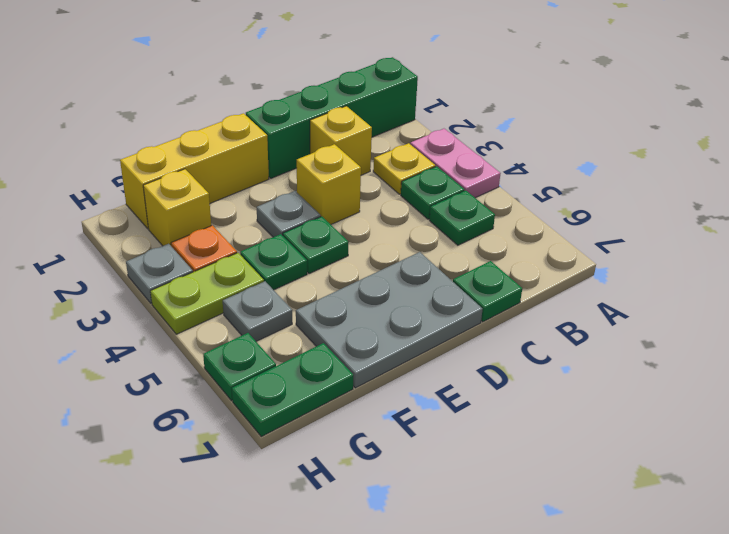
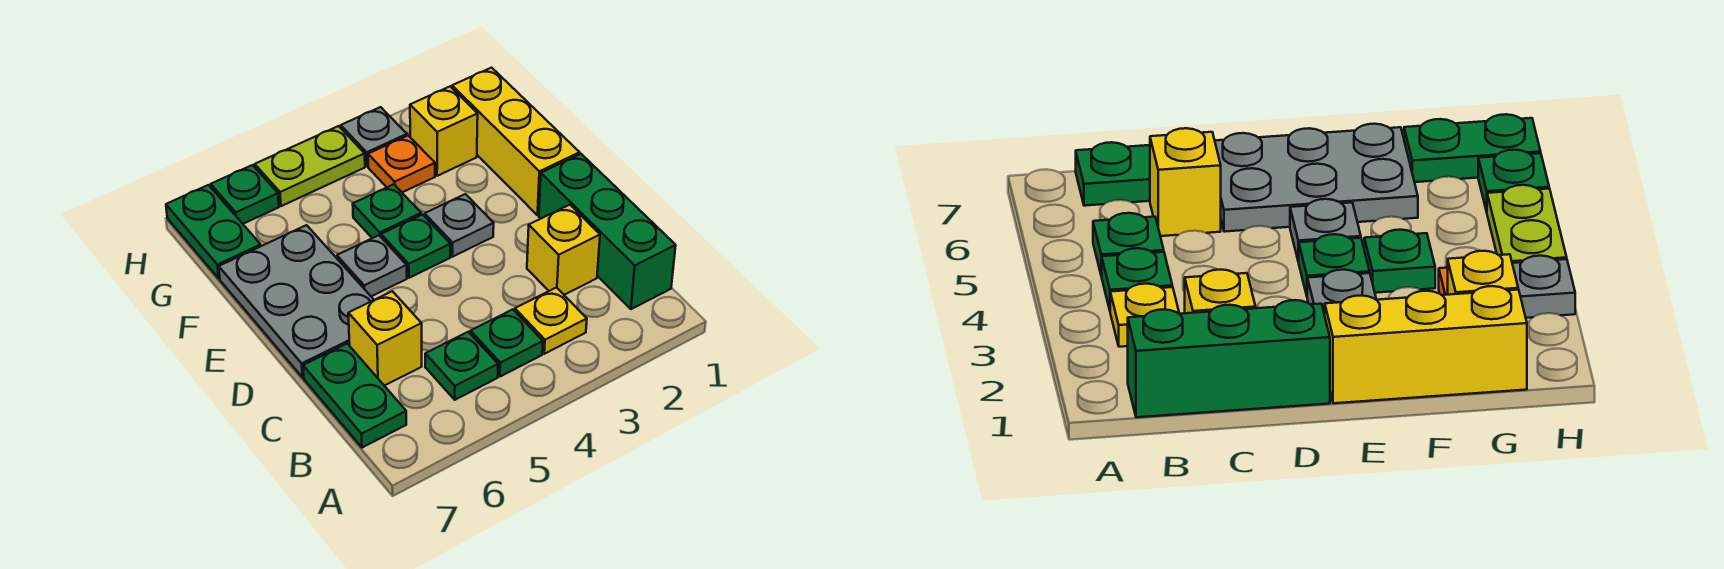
green brick A1:D1 level 1 -> green brick B1:D1 level 1
pink plate A3:A4 level 1 -> none
green plate C7 level 1 -> green plate B7:C7 level 1
yellow brick D3 level 1 -> yellow brick C6 level 1
lime plate G4:H4 level 1 -> lime plate H4:H5 level 1
grey plate G5 level 1 -> grey plate E5 level 1

